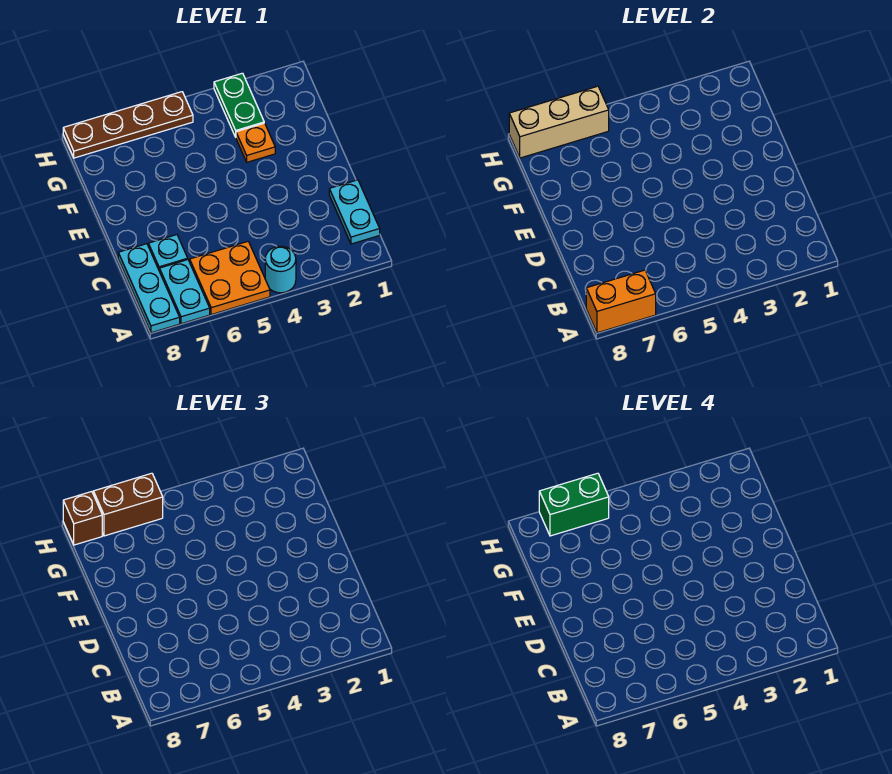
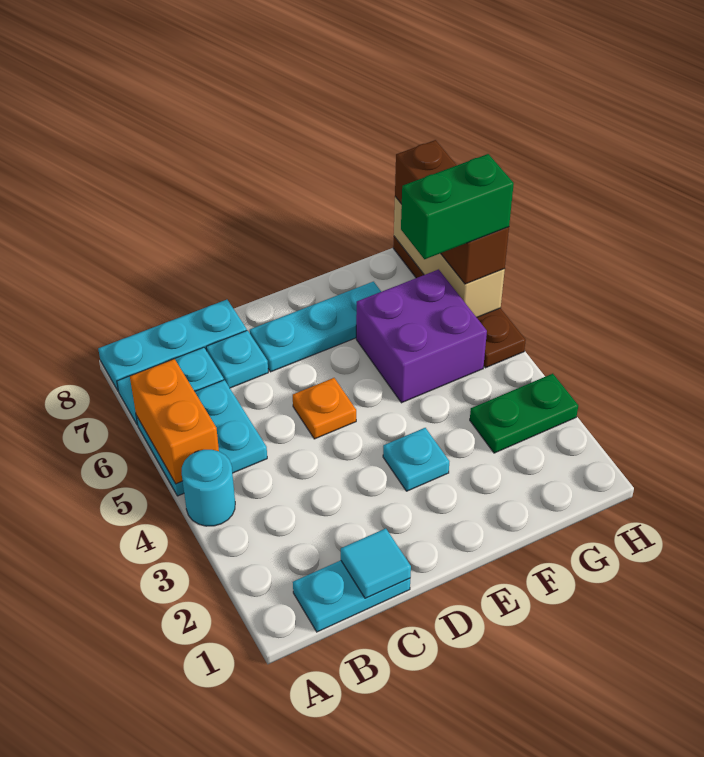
orange plate A5:B6 level 1 -> cyan plate A5:B6 level 1
orange brick A7:A8 level 2 -> orange brick A5:A6 level 2
none -> cyan tile C1 level 2
none -> cyan plate D7:F7 level 1
none -> cyan plate E3 level 1
orange plate F3 level 1 -> orange plate D5 level 1
none -> purple brick F5:G6 level 1
green brick H6:H7 level 4 -> green brick G6:H6 level 4

